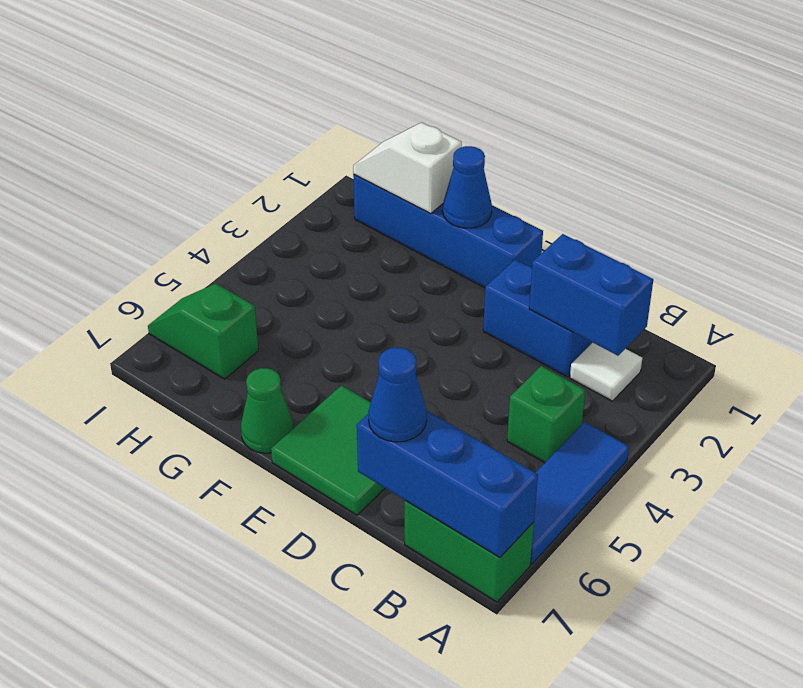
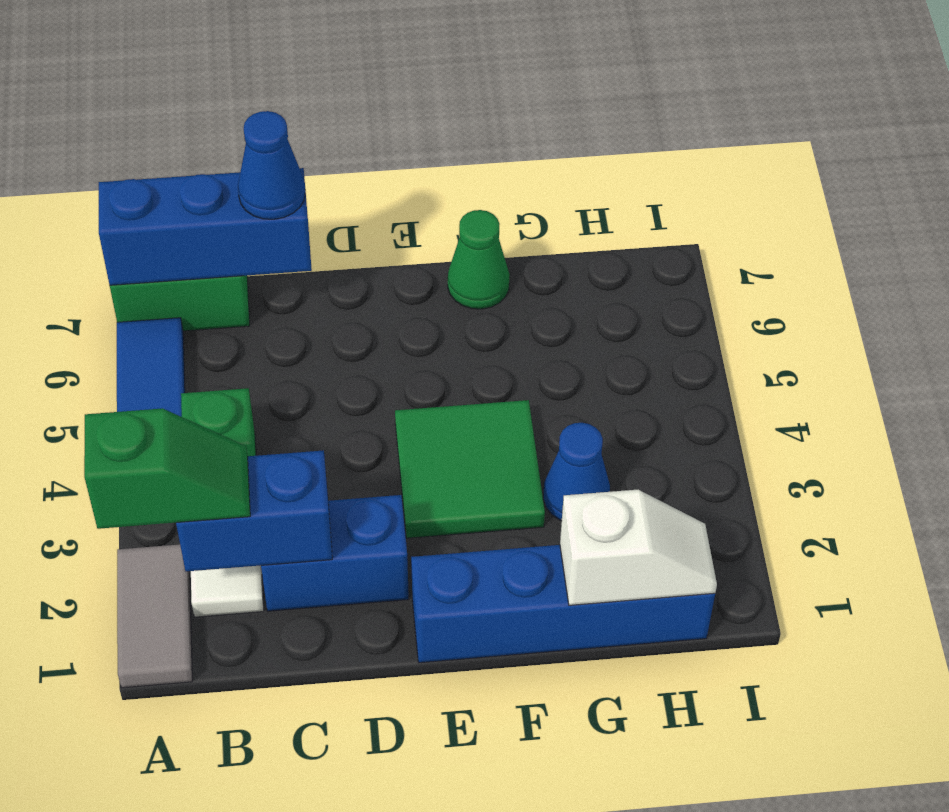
none -> grey tile A1:A2 level 1
green tile D6:E7 level 1 -> green tile E3:F4 level 1
blue cone F1 level 2 -> blue cone G3 level 1
green slope H6:I6 level 1 top H -> green slope A2:B2 level 3 top A

